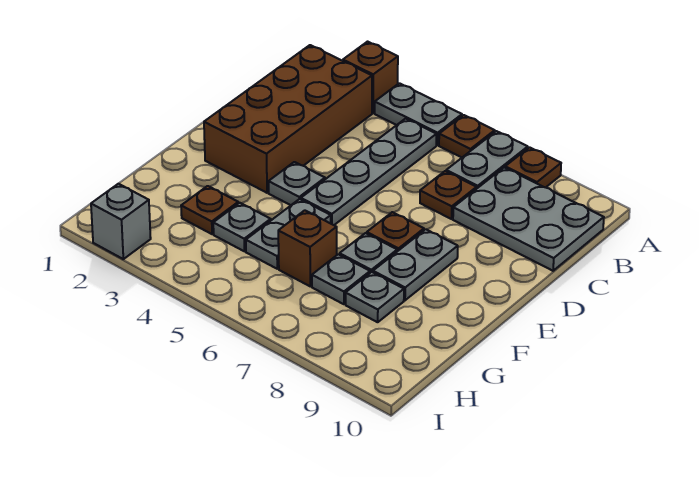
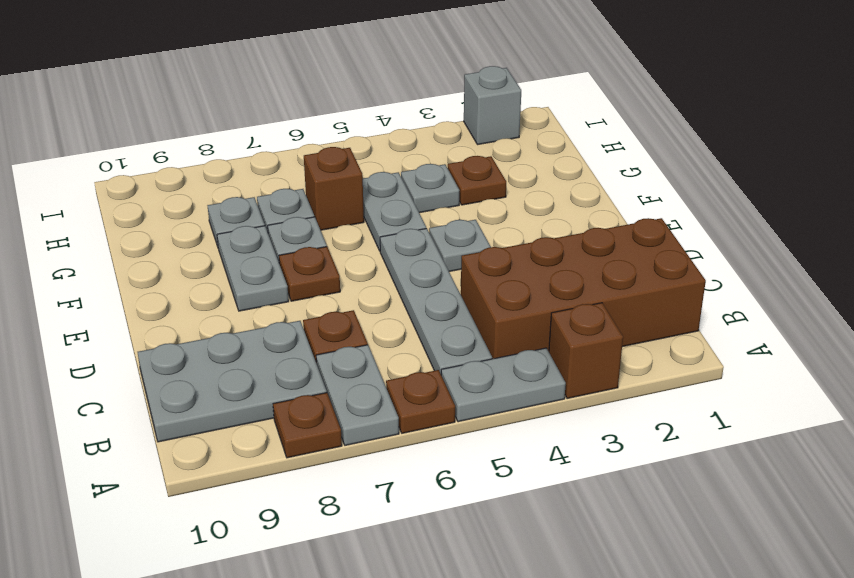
brown brick B2:E3 level 1 -> brown brick B1:C4 level 1

